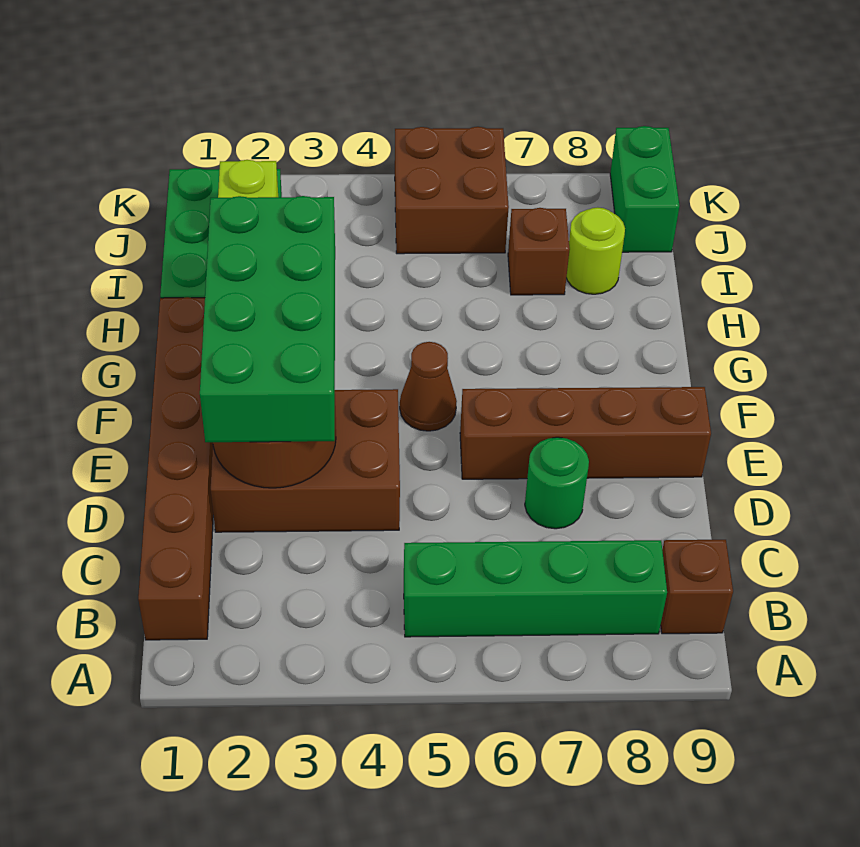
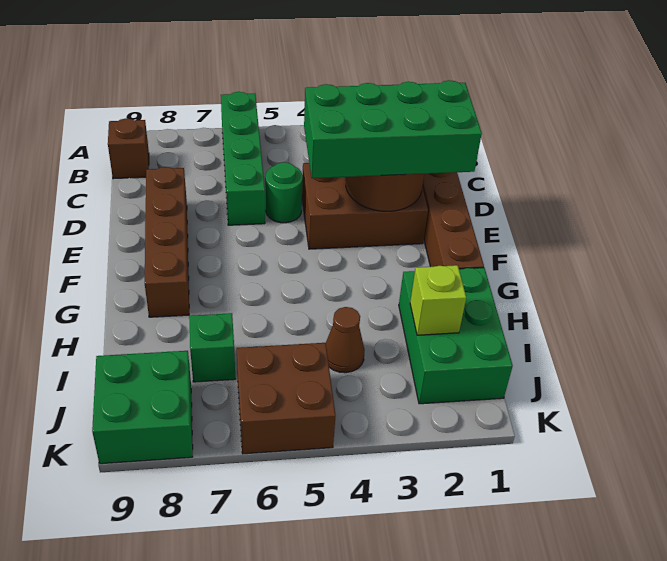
green brick B5:B8 level 1 -> green brick A6:D6 level 1
green brick D2:G3 level 3 -> green brick D1:E4 level 3
green round brick D7 level 1 -> green round brick D5 level 1
brown brick E6:E9 level 1 -> brown brick D8:G8 level 1
brown cone F5 level 1 -> brown cone I4 level 1
brown brick I7 level 1 -> green brick I7 level 1
lime round brick I8 level 1 -> none
green brick J9:K9 level 1 -> green brick J8:K9 level 1

